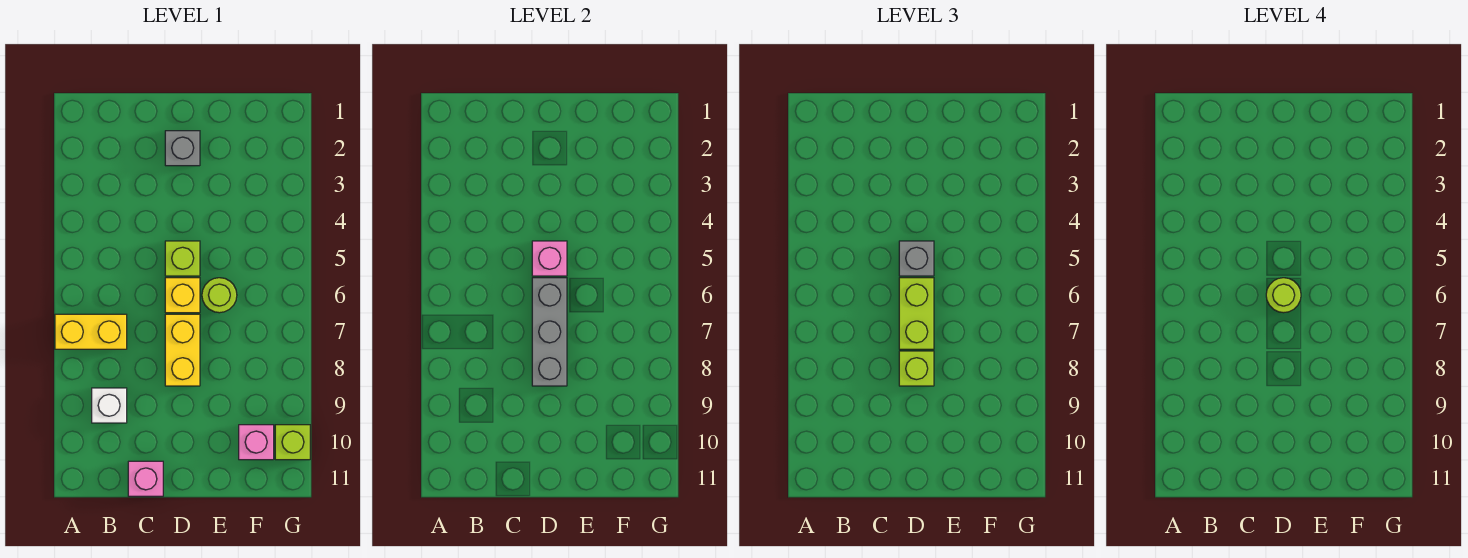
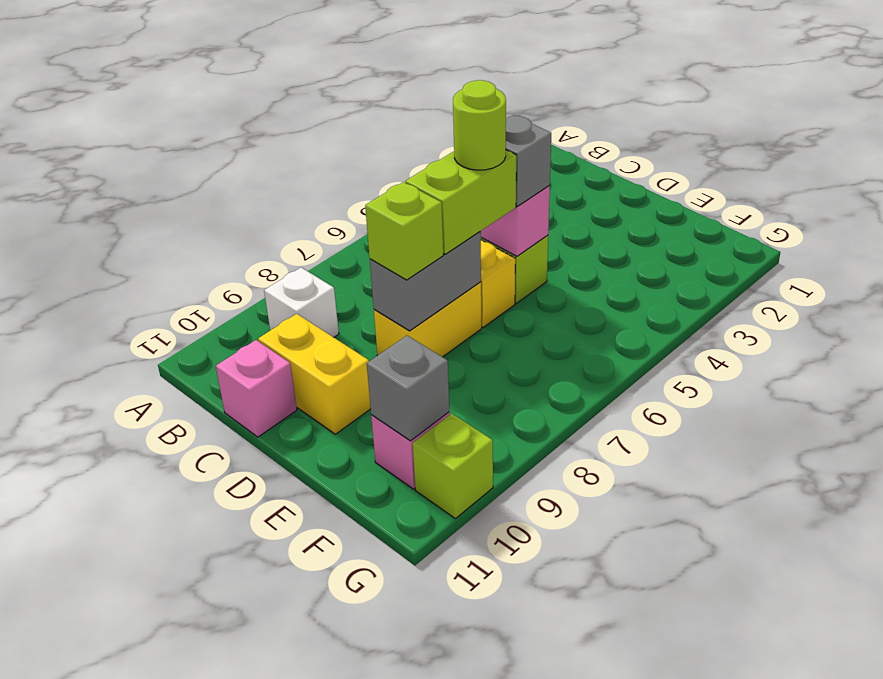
yellow brick A7:B7 level 1 -> yellow brick C10:D10 level 1
grey brick D2 level 1 -> grey brick F10 level 2
grey brick D6:D8 level 2 -> grey brick D7:D8 level 2
lime round brick E6 level 1 -> none

